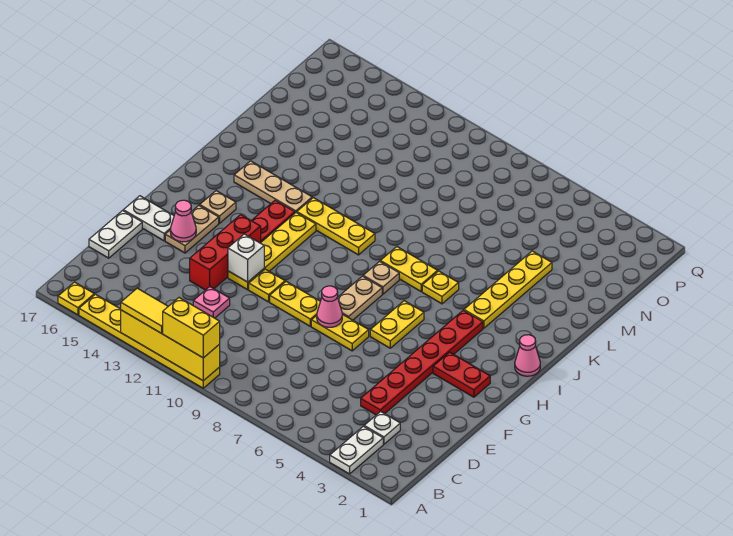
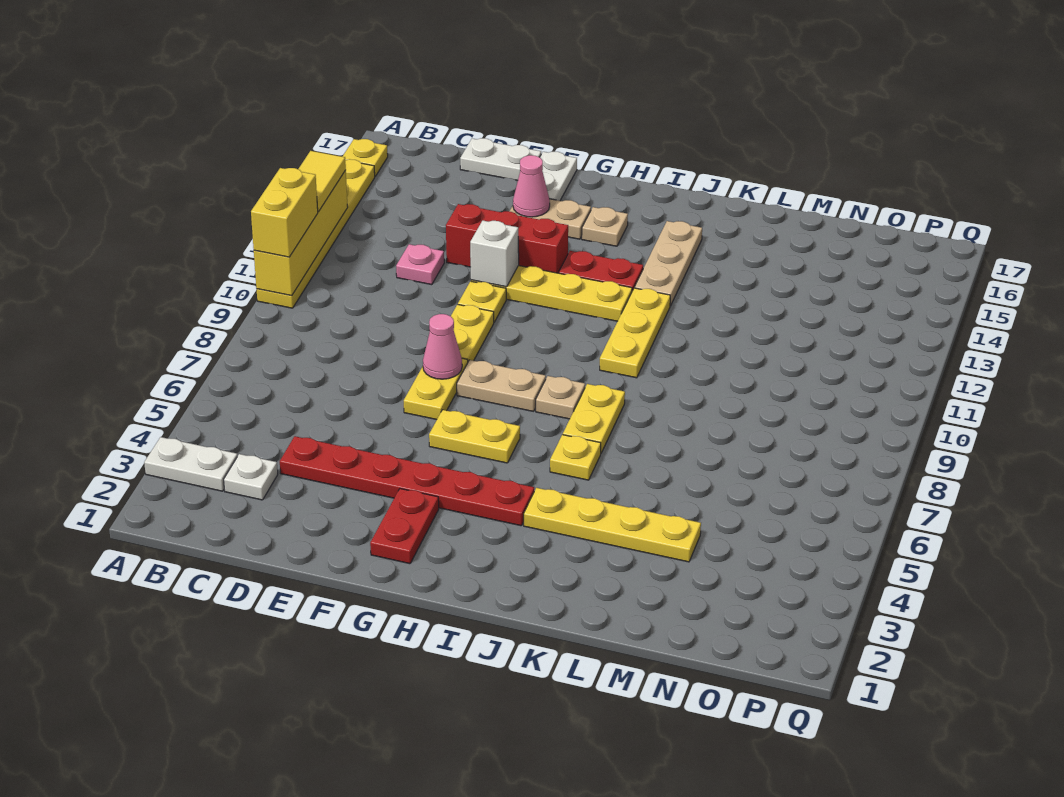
pink cone I1 level 1 -> none

